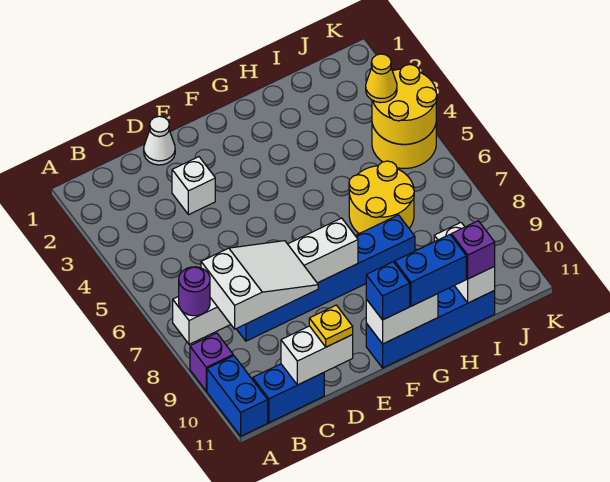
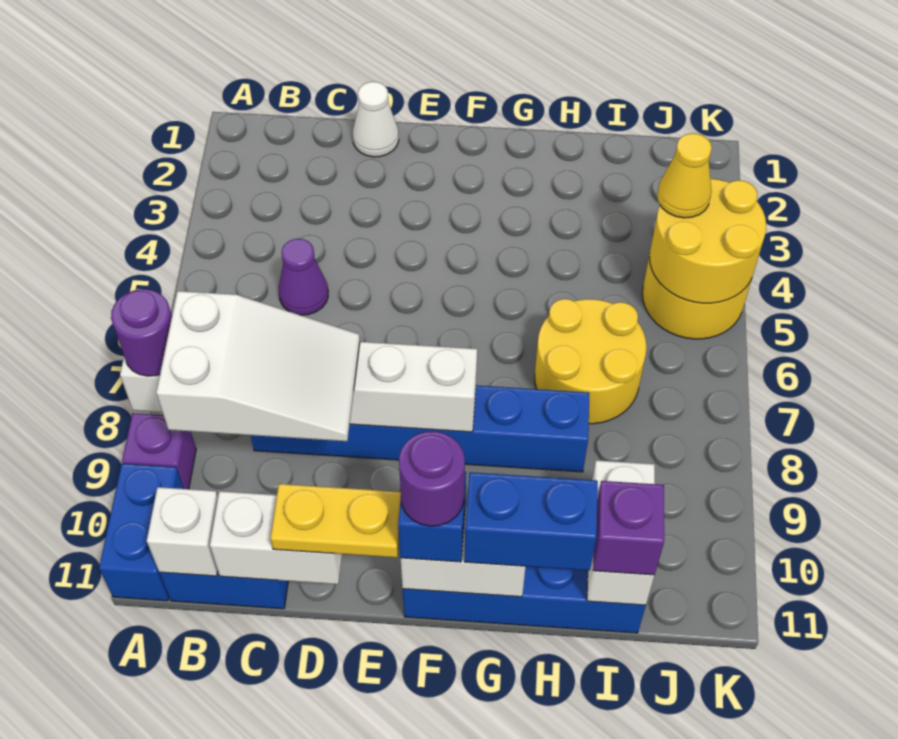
none -> purple cone C5 level 1
white brick D3 level 1 -> white brick B11 level 2
yellow plate D11 level 3 -> yellow plate D11:E11 level 3
none -> purple round brick F11 level 4

